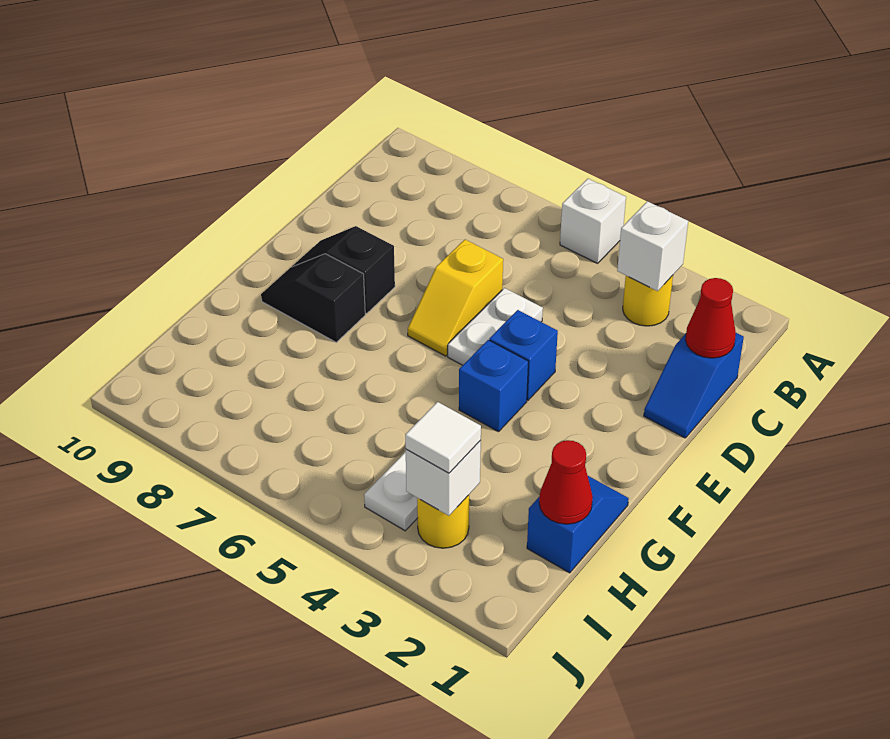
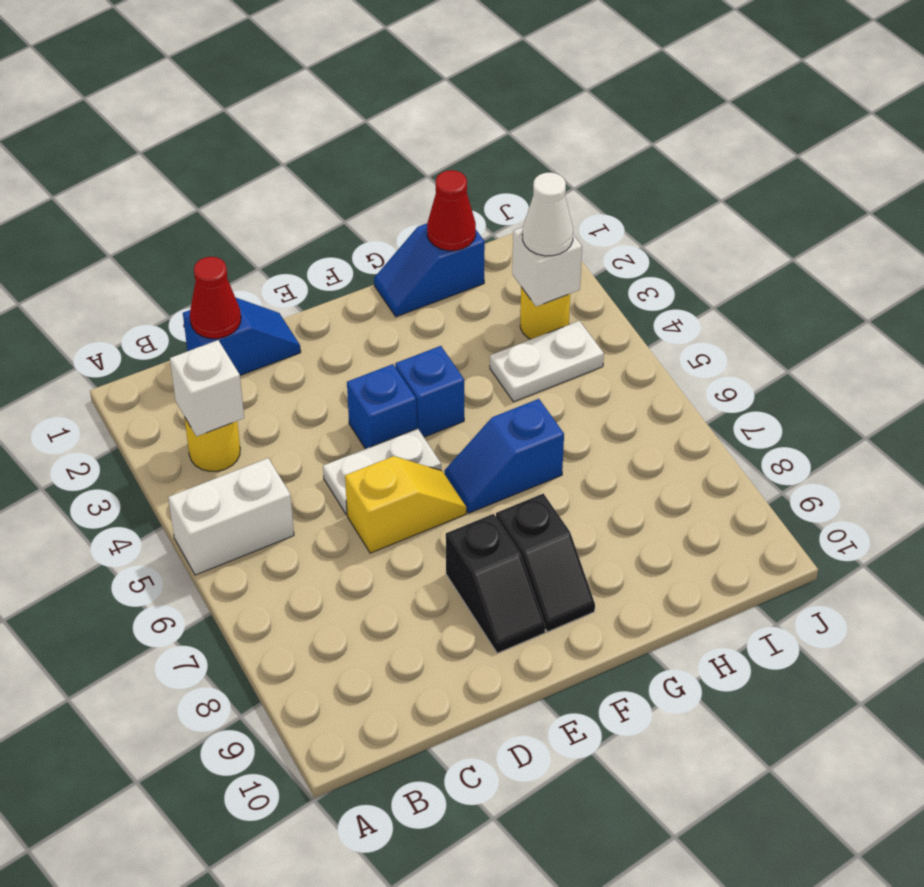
white brick A5 level 1 -> white brick A5:B5 level 1
none -> blue slope F6:G6 level 1 top G
white tile I3 level 3 -> white cone I3 level 3

